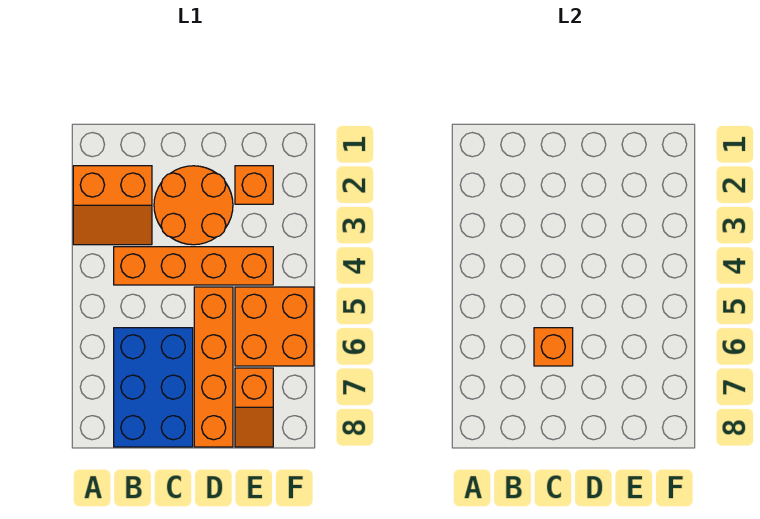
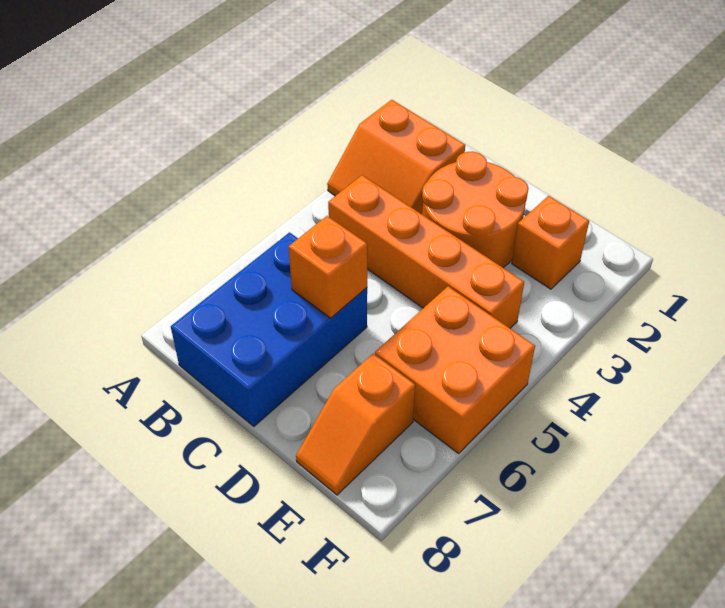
orange brick D5:D8 level 1 -> none

